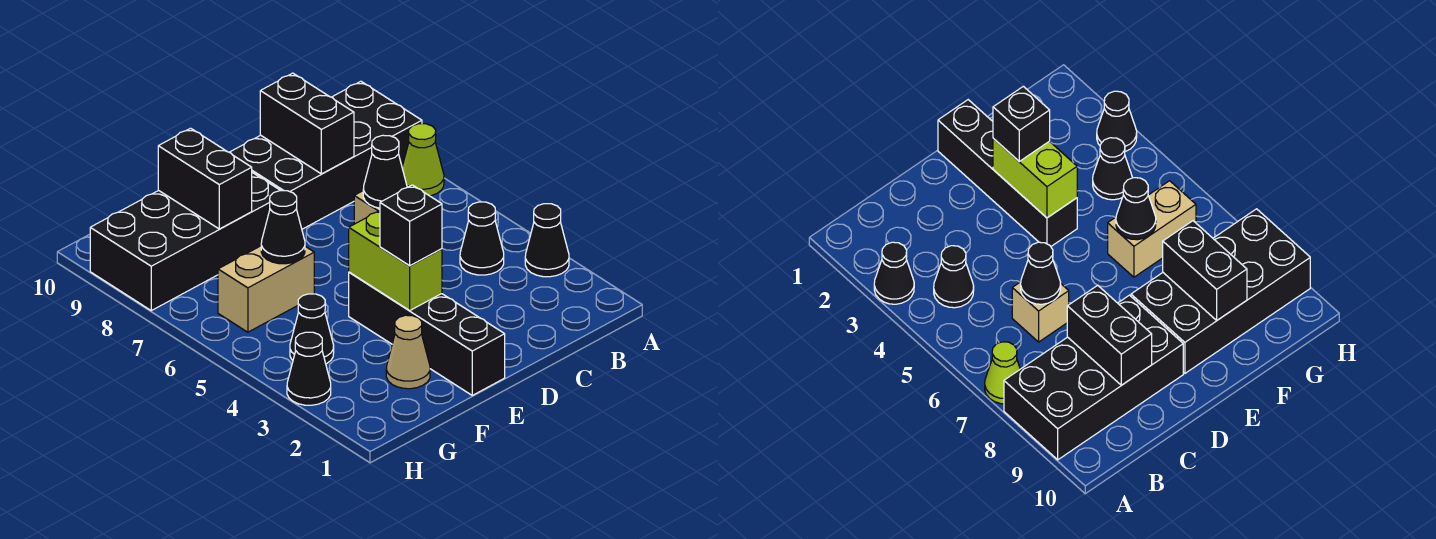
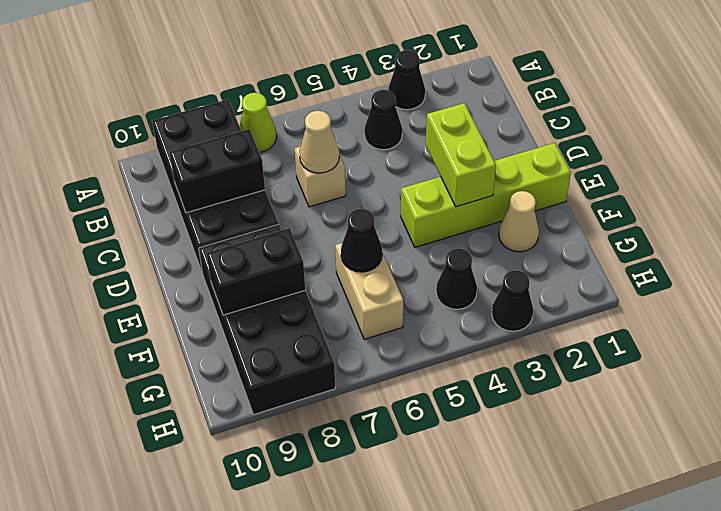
black cone C6 level 2 -> tan cone C6 level 2
black brick E1:E4 level 1 -> lime brick E1:E4 level 1
lime brick E3:E4 level 2 -> lime brick D3:E3 level 2
black brick E3 level 3 -> none

